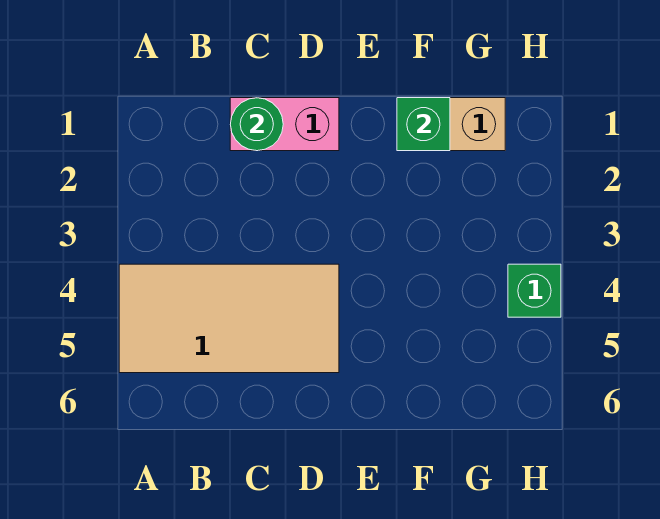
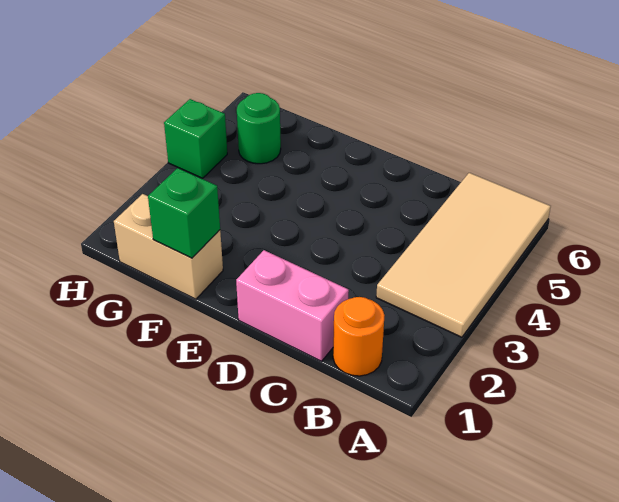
tan tile A4:D5 level 1 -> tan tile A3:B6 level 1
none -> orange round brick B1 level 1
green round brick C1 level 2 -> green round brick G5 level 1

